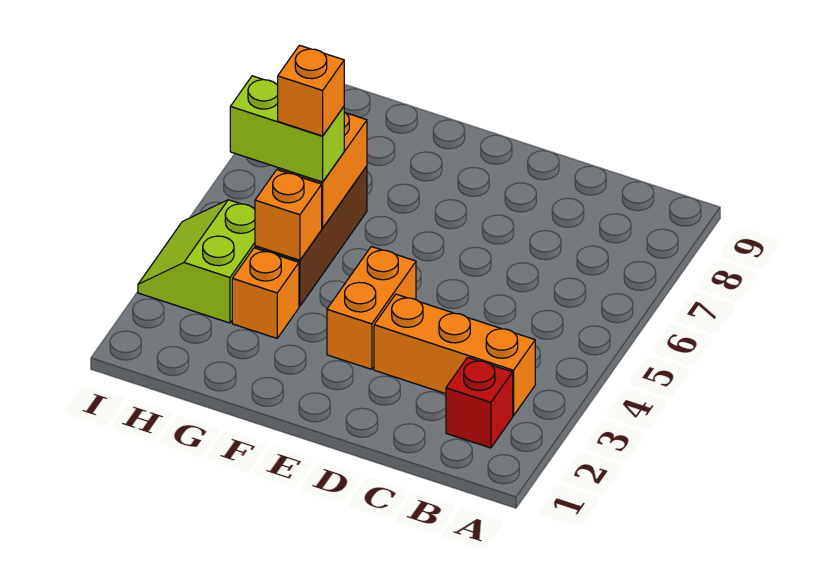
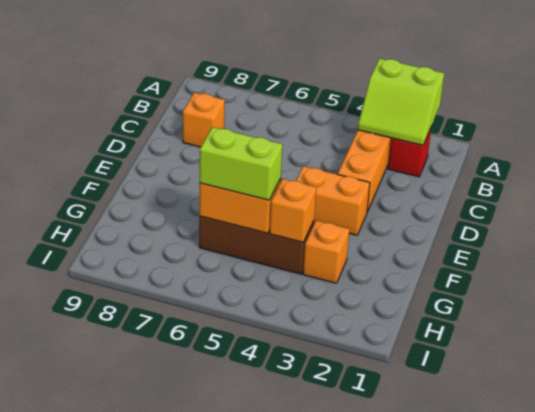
lime brick G5:H5 level 3 -> lime brick G5:G6 level 3
orange brick G5 level 4 -> orange brick C8 level 1
lime slope H3:I4 level 1 top H -> lime slope A2:B3 level 2 top A

